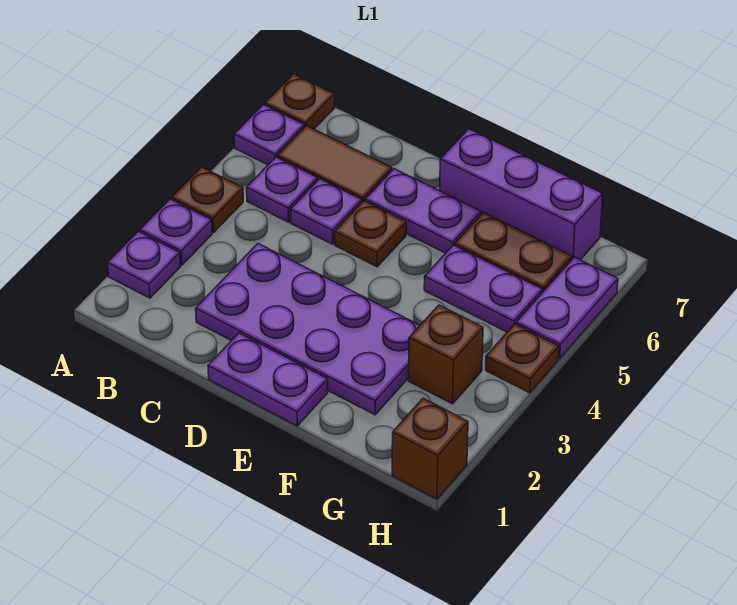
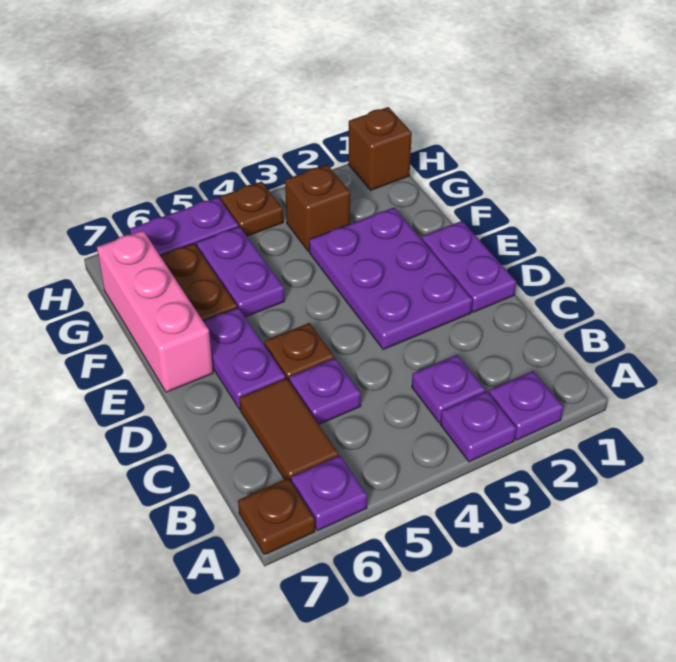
brown plate A4 level 1 -> none
purple plate B5 level 1 -> purple plate B3 level 1
purple plate C2:F3 level 1 -> purple plate D2:F3 level 1
purple brick E7:G7 level 1 -> pink brick E7:G7 level 1

